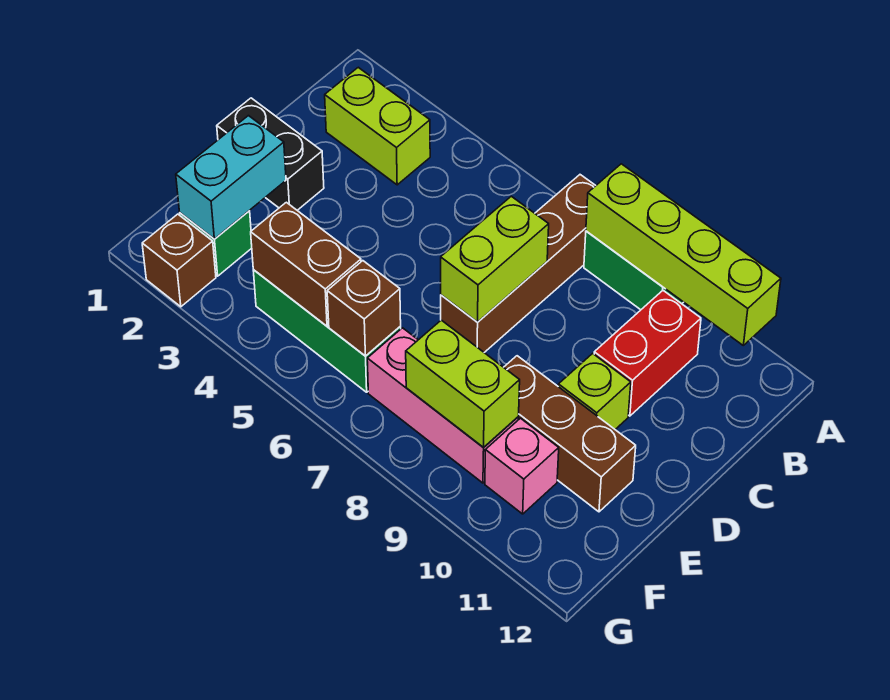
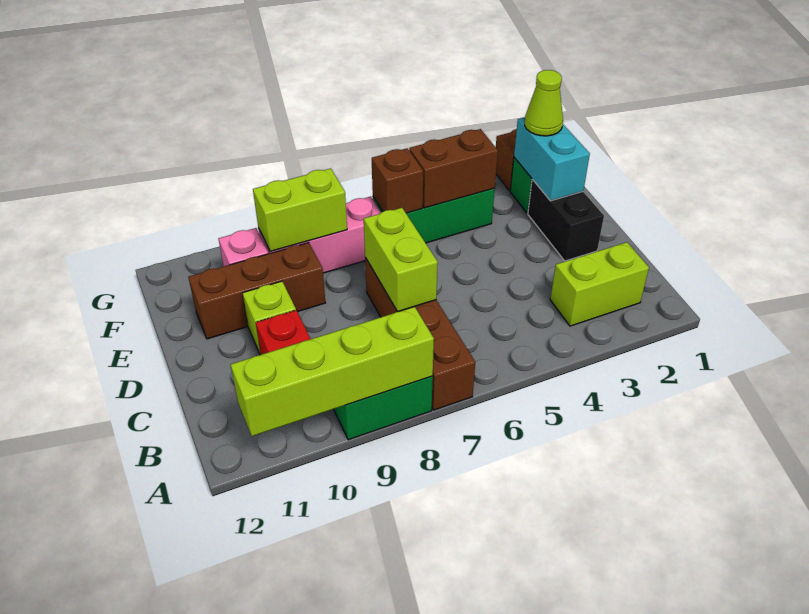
black brick D1:D2 level 1 -> black brick D2:E2 level 1
none -> lime cone F2 level 3

